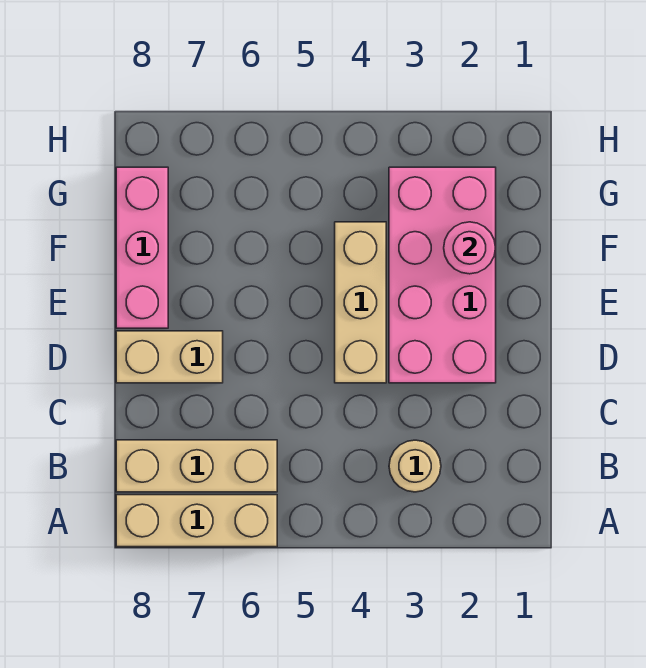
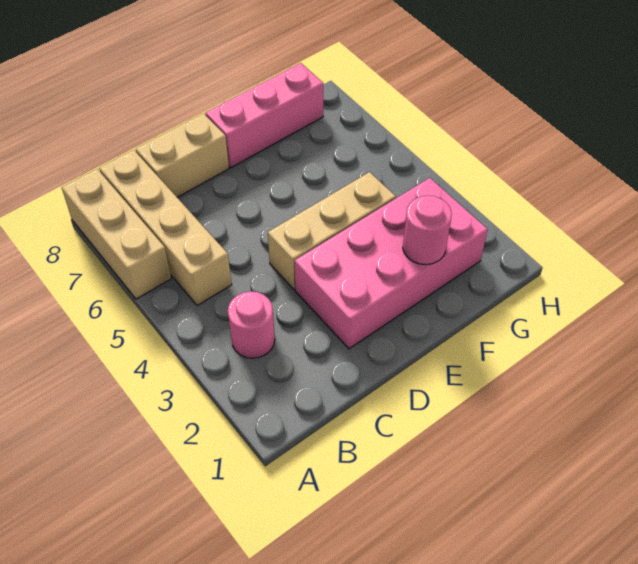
tan round brick B3 level 1 -> pink round brick B3 level 1
tan brick B6:B8 level 1 -> tan brick B5:B8 level 1
tan brick D7:D8 level 1 -> tan brick C8:D8 level 1

